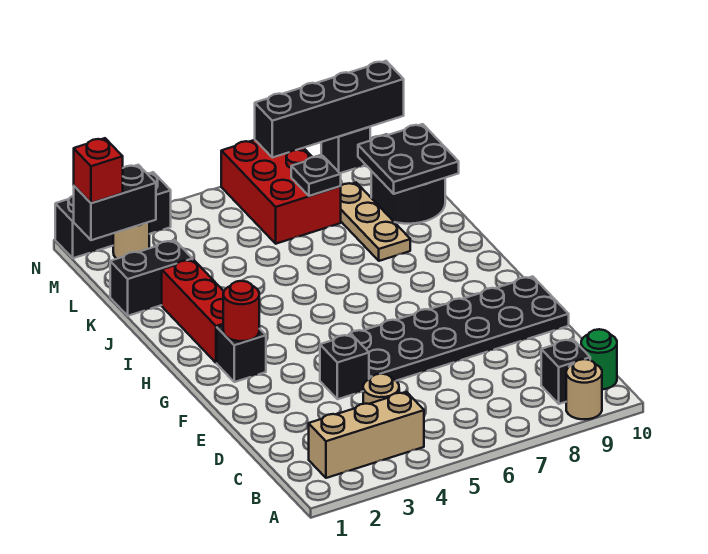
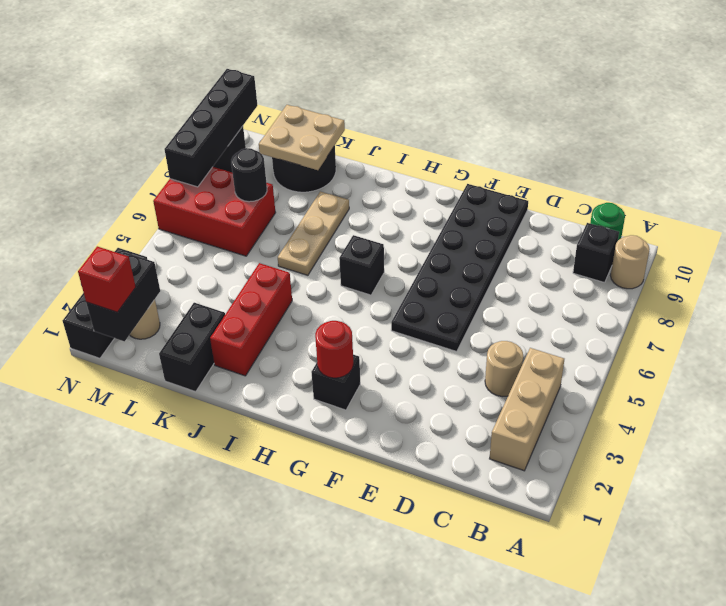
black brick E4 level 1 -> black brick H6 level 1
red brick H2:J2 level 1 -> red brick J2:J4 level 1
tan plate J8:L8 level 1 -> tan plate J6:J8 level 1
black plate K9:L10 level 2 -> tan plate K9:L10 level 2
black plate L7 level 2 -> black round brick L7 level 2

